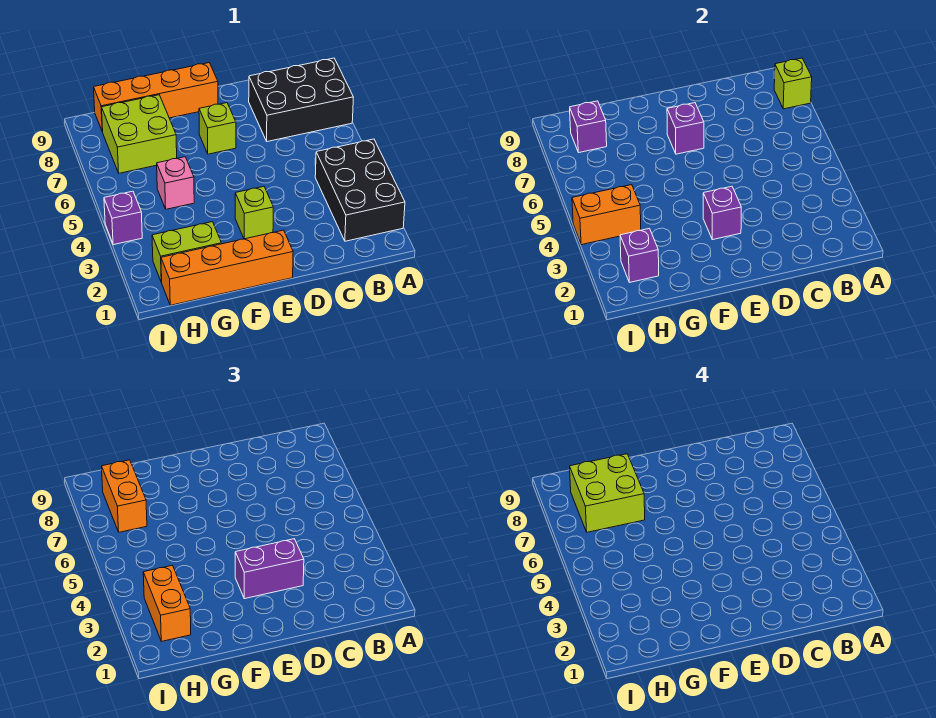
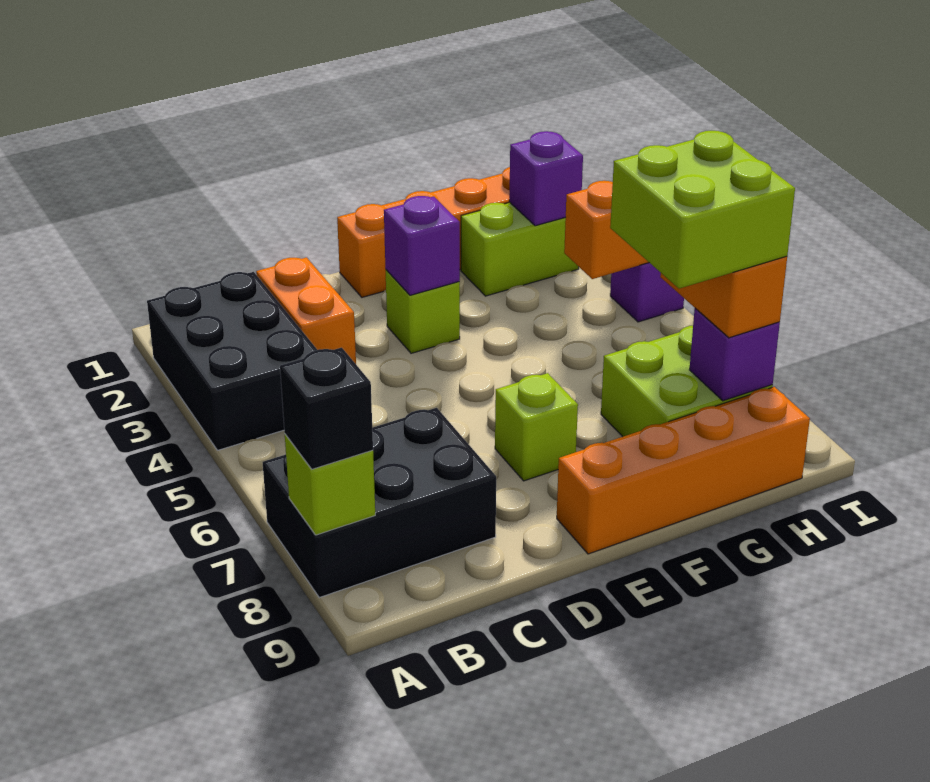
none -> black brick A8 level 3
purple brick D3:E3 level 3 -> none
purple brick E7 level 2 -> none
pink brick G5 level 1 -> none
orange brick H2:H3 level 3 -> orange brick C2:C3 level 1

